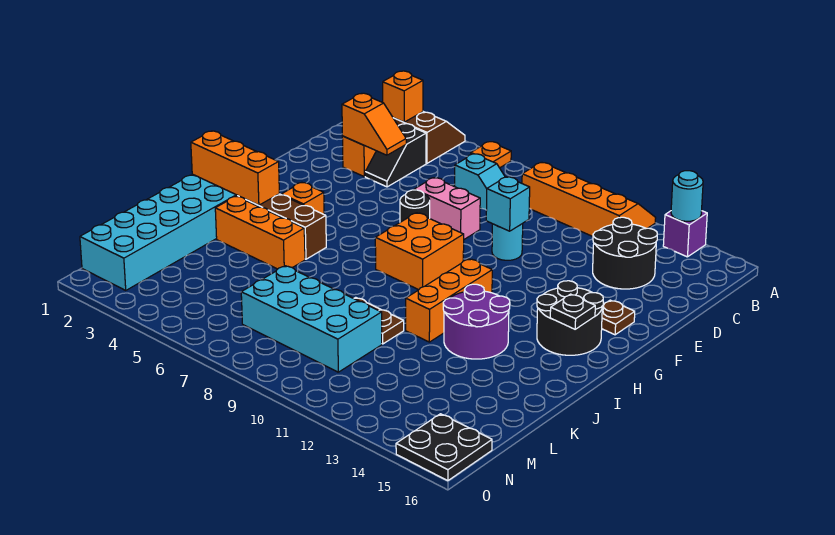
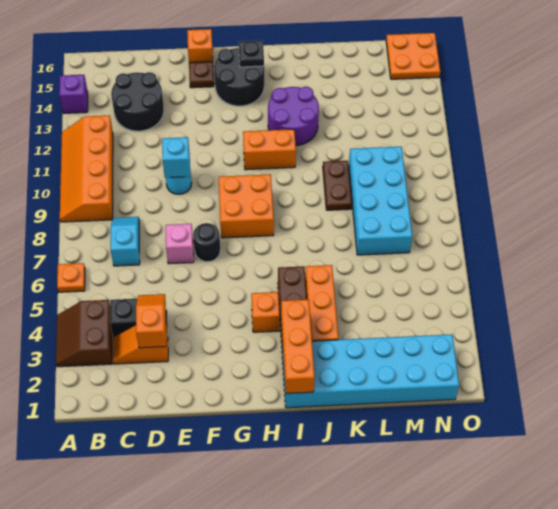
cyan round brick A14 level 2 -> none
orange brick B3 level 2 -> orange brick F16 level 1
pink brick E7:E8 level 1 -> pink brick E7 level 1
orange brick H11:J11 level 1 -> orange brick H11:I11 level 1
black plate N15:O16 level 1 -> orange plate N15:O16 level 1

